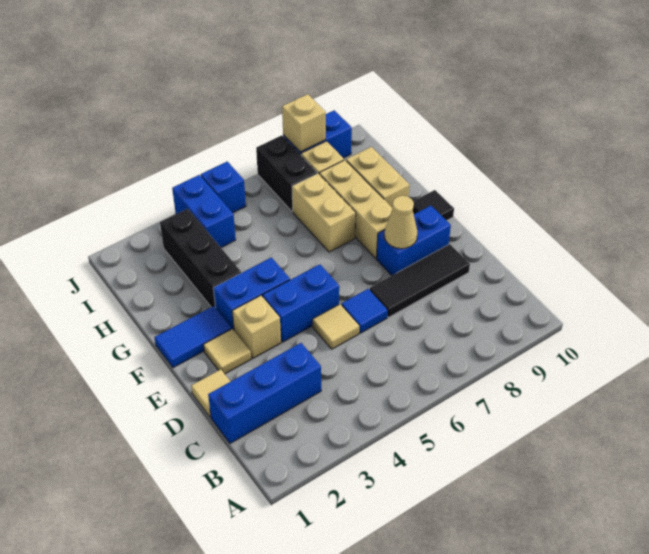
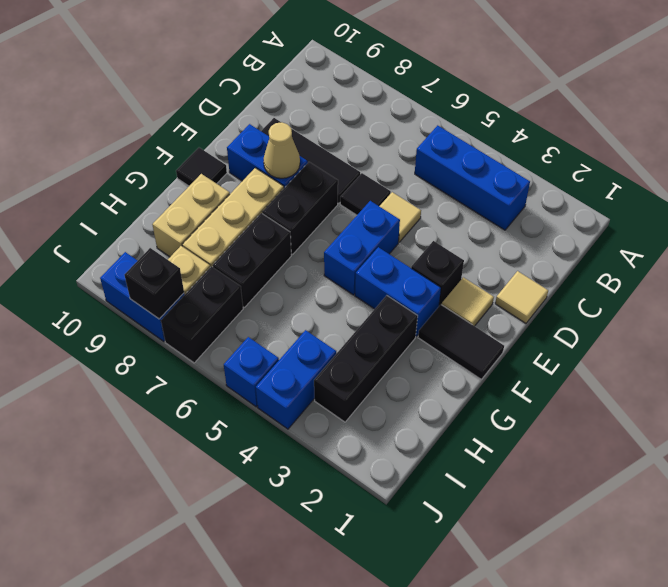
blue brick C1:C3 level 1 -> blue brick B3:B5 level 1
blue tile D6 level 1 -> black tile D6 level 1
tan brick E3 level 1 -> black brick E3 level 1
blue brick E4:E5 level 1 -> blue brick E5:F5 level 1
none -> black brick E7:F7 level 1
blue tile F1:F2 level 1 -> black tile F1:F2 level 1
tan brick G7:H7 level 1 -> black brick G7:H7 level 1
tan brick J8 level 2 -> black brick J8 level 2

